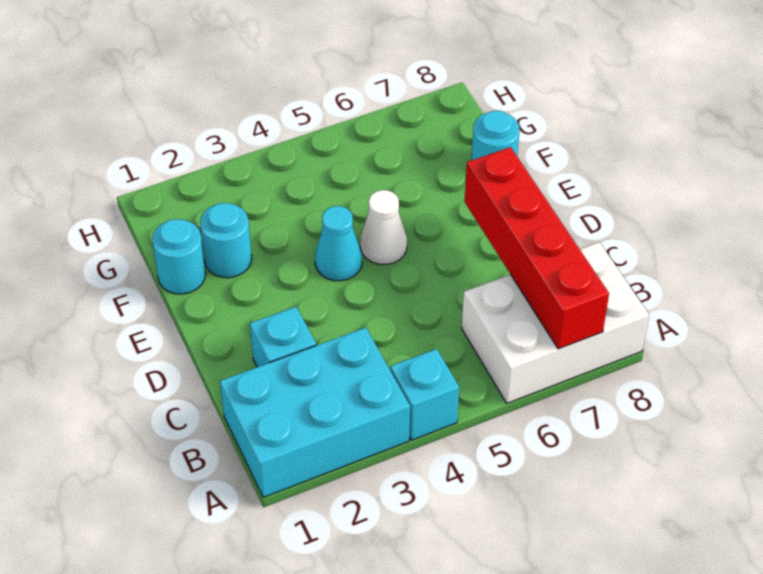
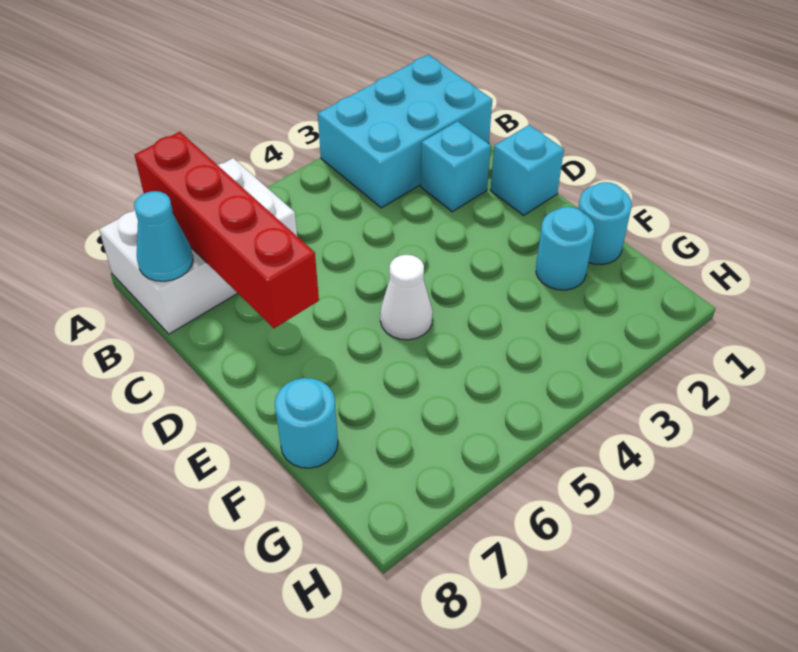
cyan brick A4 level 1 -> cyan brick D1 level 1
cyan cone E4 level 1 -> cyan cone B8 level 2

